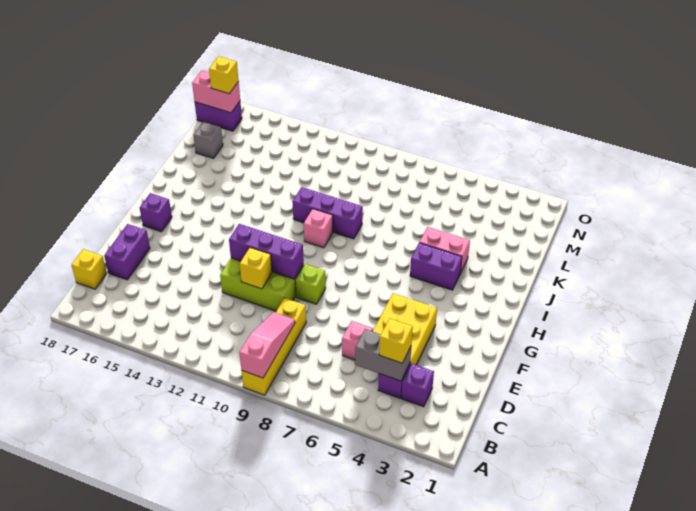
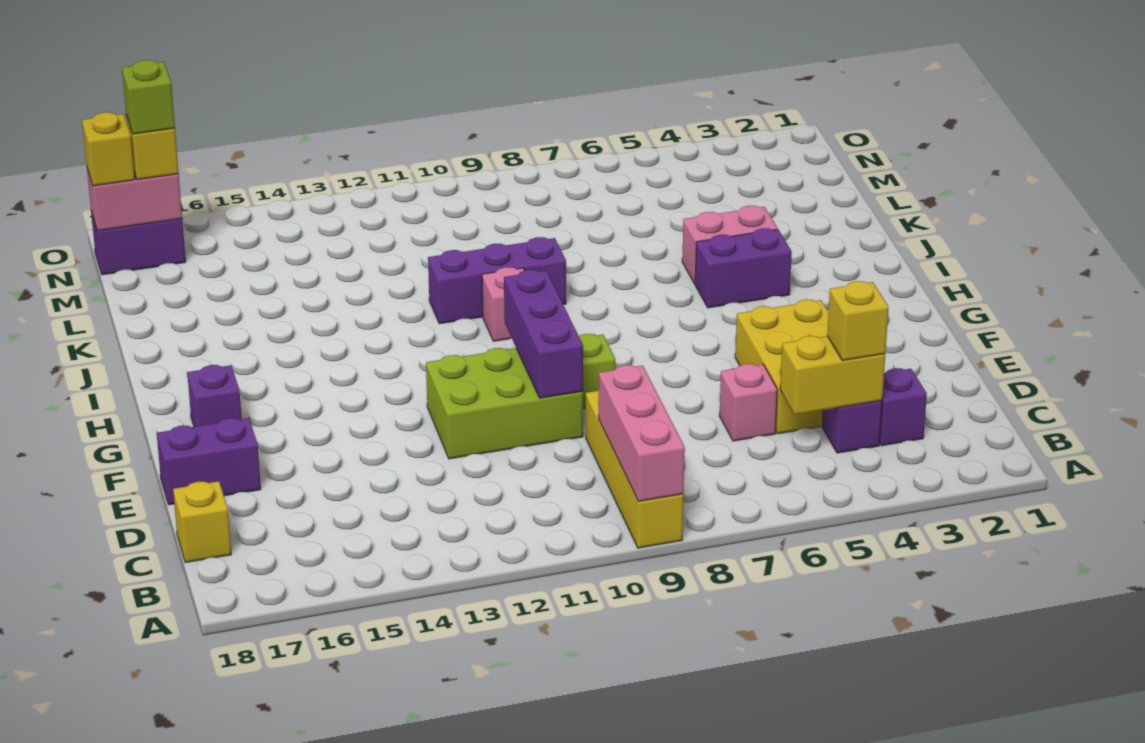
pink slope A9:C9 level 2 top A -> pink brick A9:C9 level 2
grey brick C4:C5 level 2 -> yellow brick C4:C5 level 2
purple brick D17:E17 level 1 -> purple brick E17:E18 level 1
yellow brick E11 level 2 -> yellow brick N18 level 3
purple brick F10:F12 level 2 -> purple brick E10:G10 level 2
grey brick L17 level 1 -> none
none -> lime brick N17 level 4

